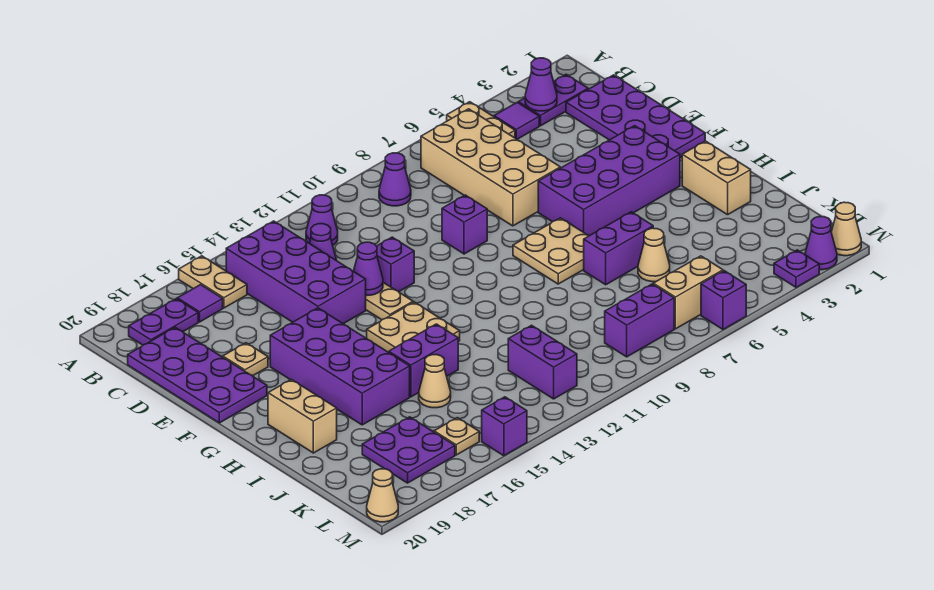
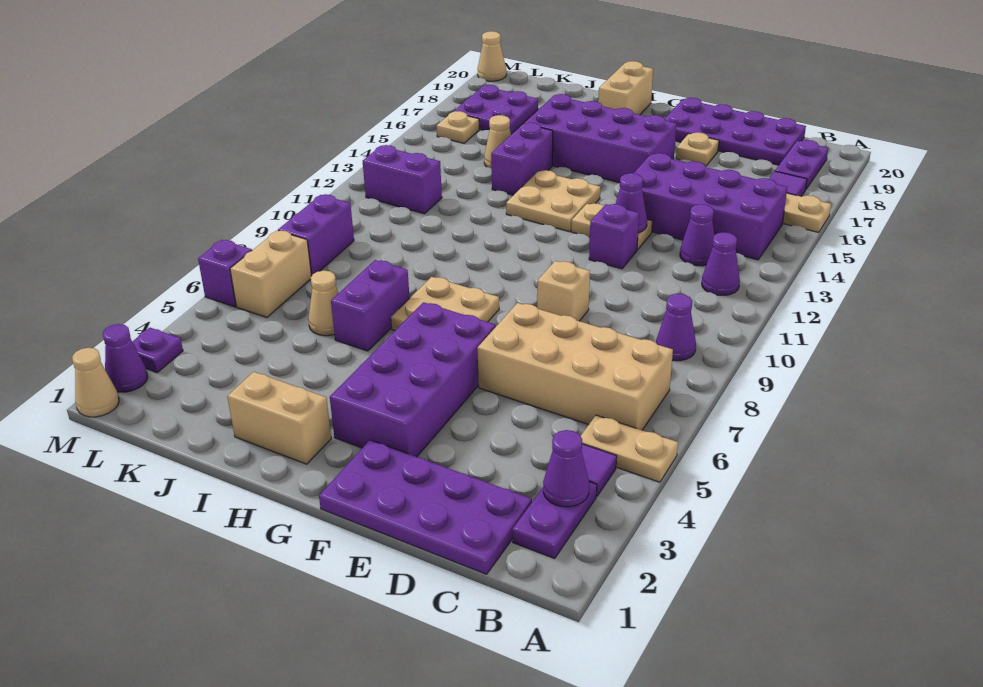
purple brick E9 level 1 -> tan brick E9 level 1
tan brick H19:I19 level 1 -> tan brick H19:H20 level 1
purple brick M15 level 1 -> none

